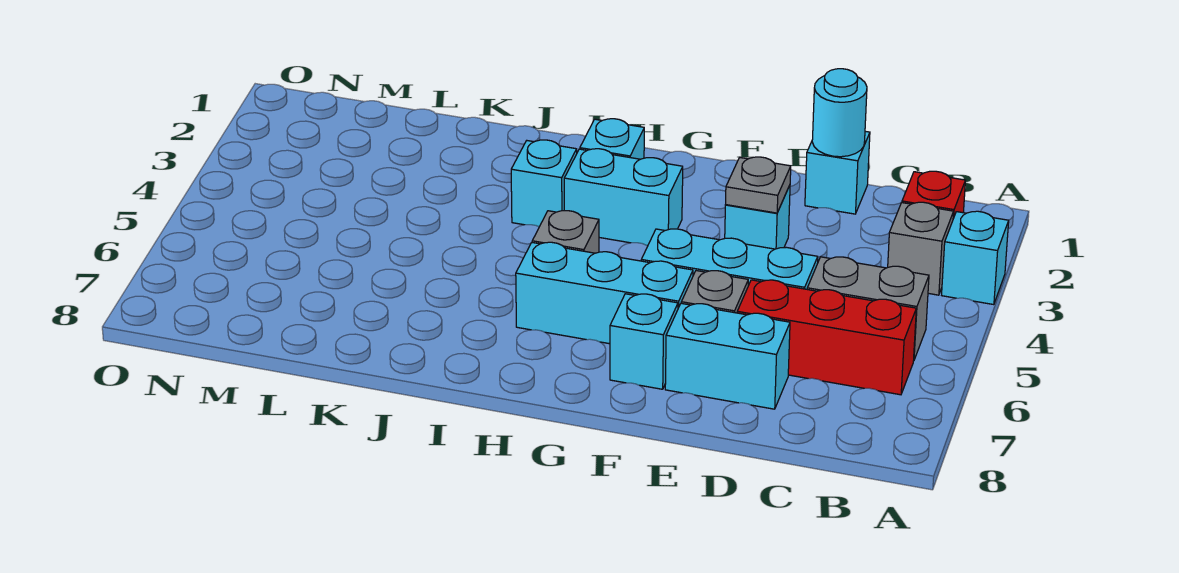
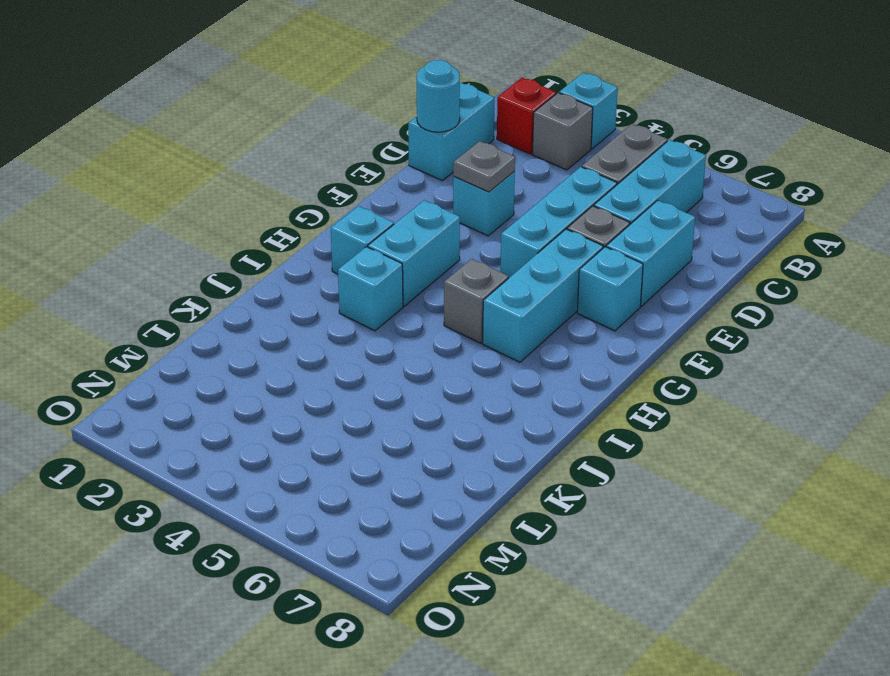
red brick B6:D6 level 1 -> cyan brick B6:D6 level 1
cyan brick D1 level 1 -> cyan brick C1:D1 level 1

